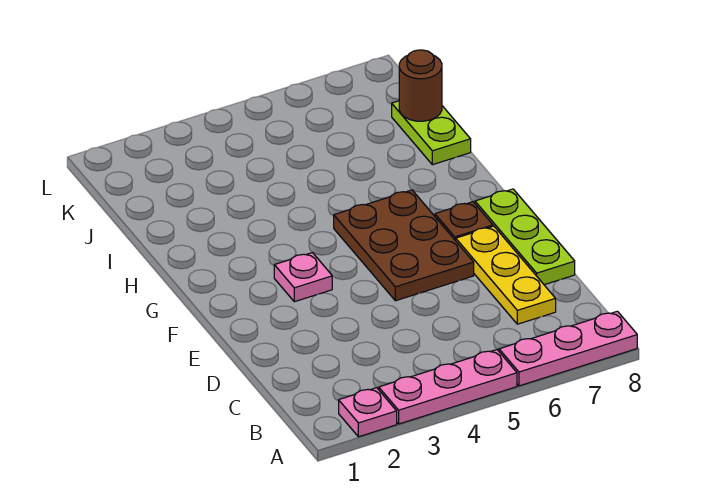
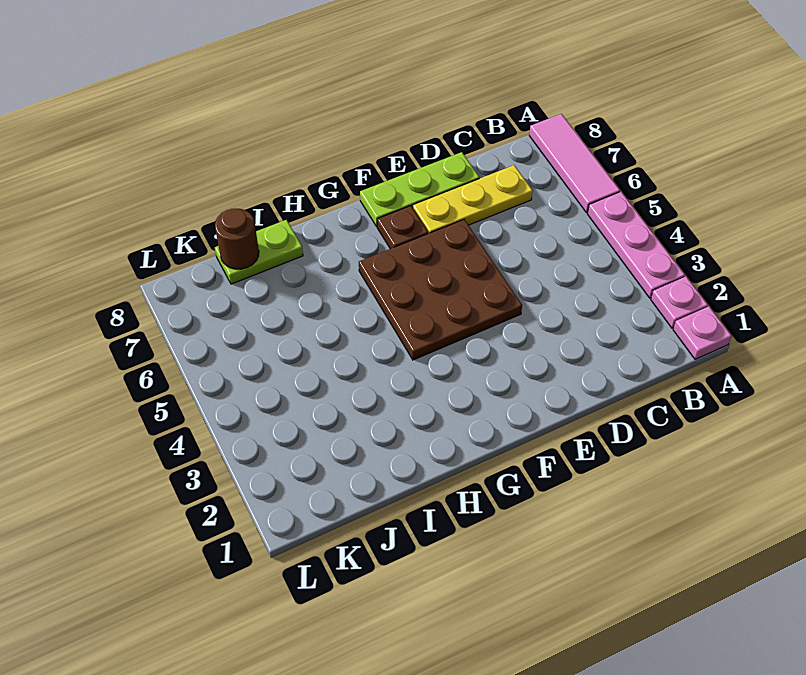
pink plate A6:A8 level 1 -> pink tile A6:A8 level 1
brown plate E5:G6 level 1 -> brown plate E4:G6 level 1
pink plate F3 level 1 -> pink plate A1 level 1

